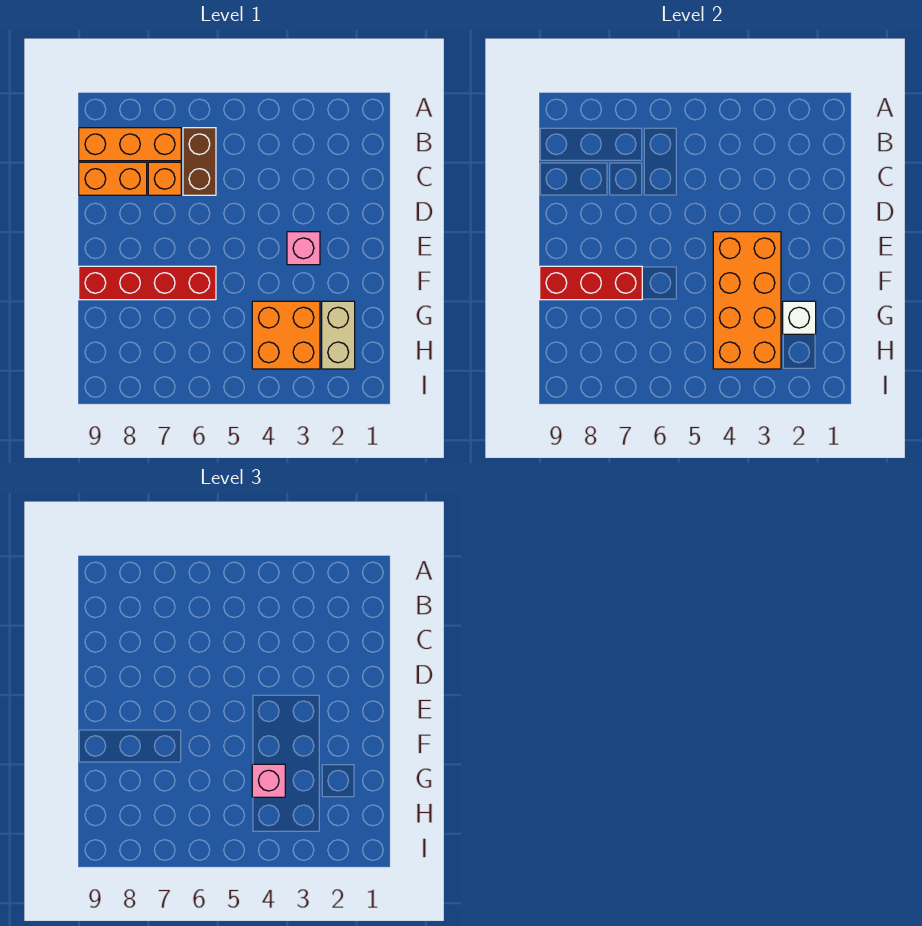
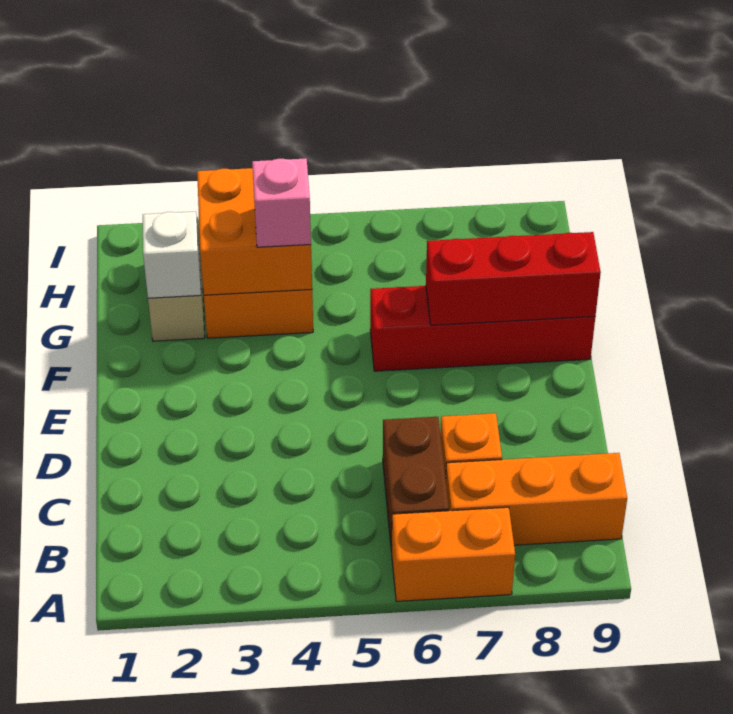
orange brick C8:C9 level 1 -> orange brick A6:A7 level 1
pink brick E3 level 1 -> none
orange brick E3:H4 level 2 -> orange brick G3:H4 level 2

